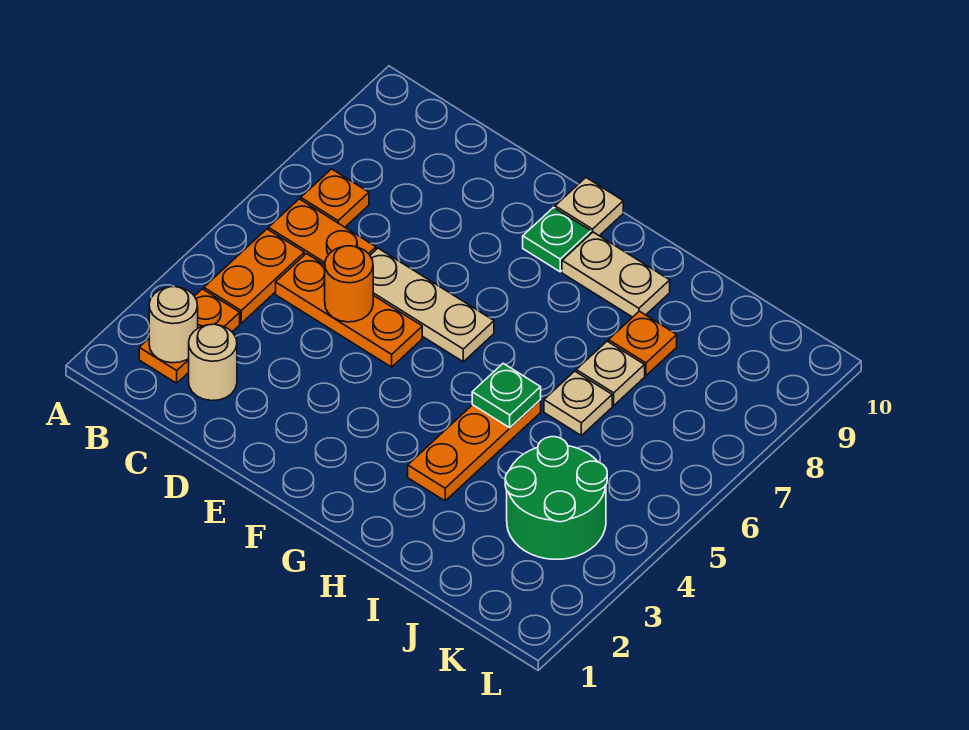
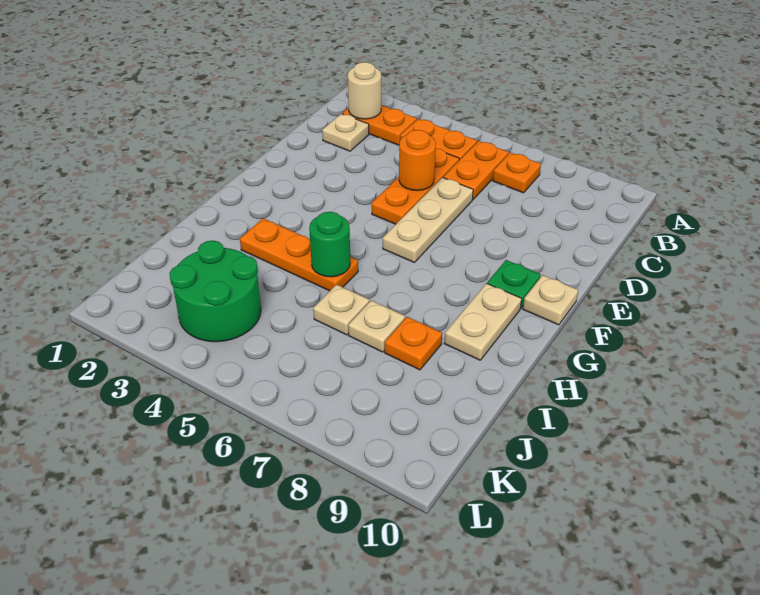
tan round brick C2 level 1 -> tan plate C2 level 1
green plate H5 level 2 -> green round brick H5 level 2

